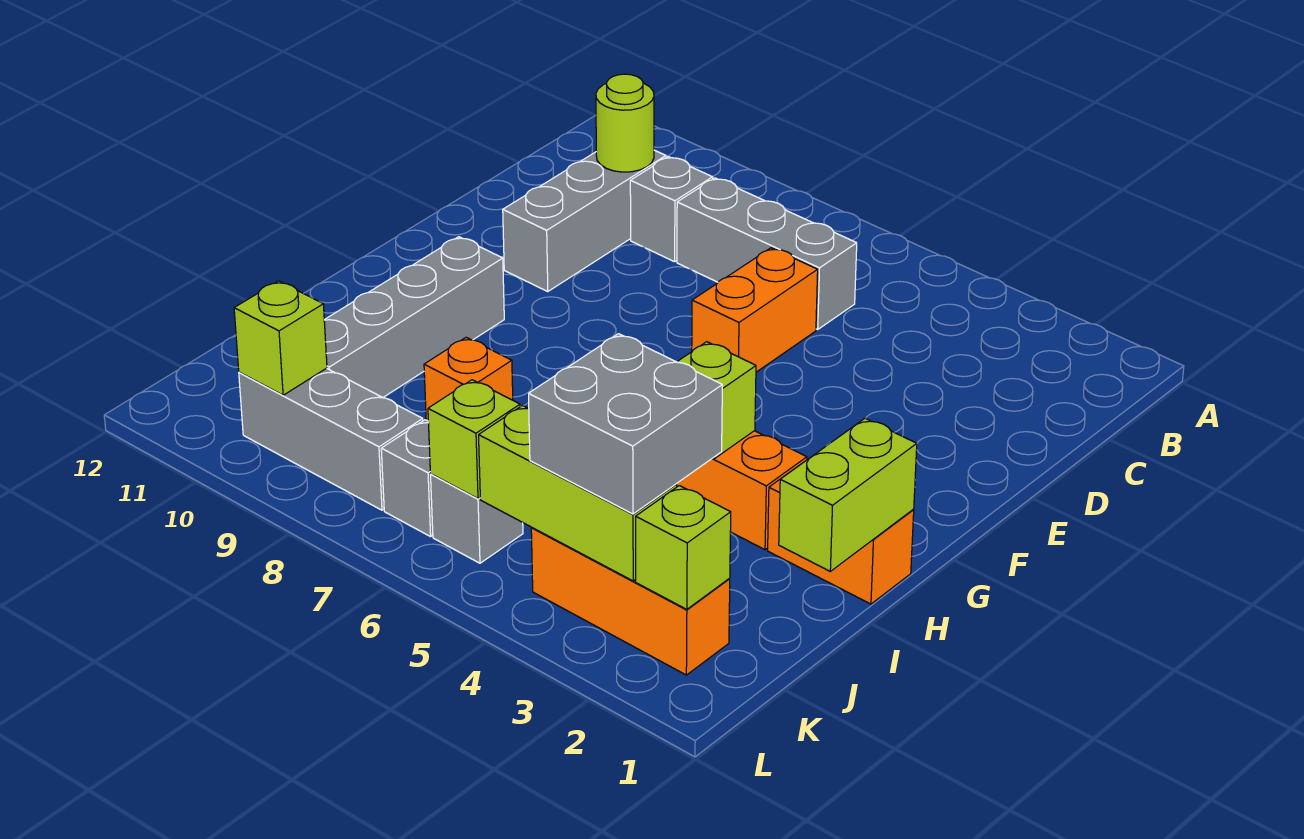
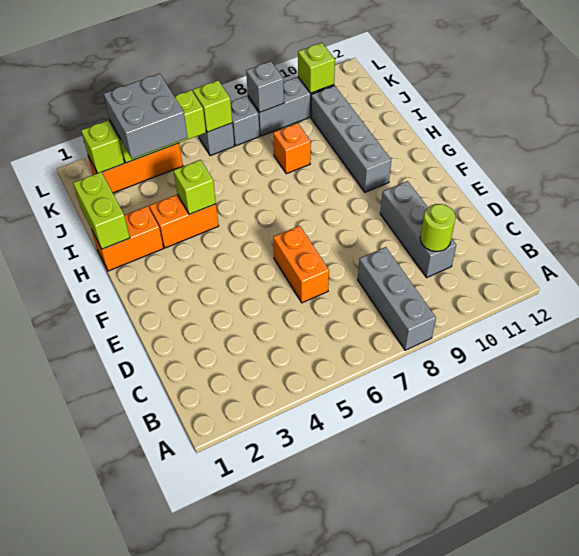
grey brick C6:C8 level 1 -> grey brick A8:C8 level 1
grey brick C9 level 1 -> grey brick K8 level 2

